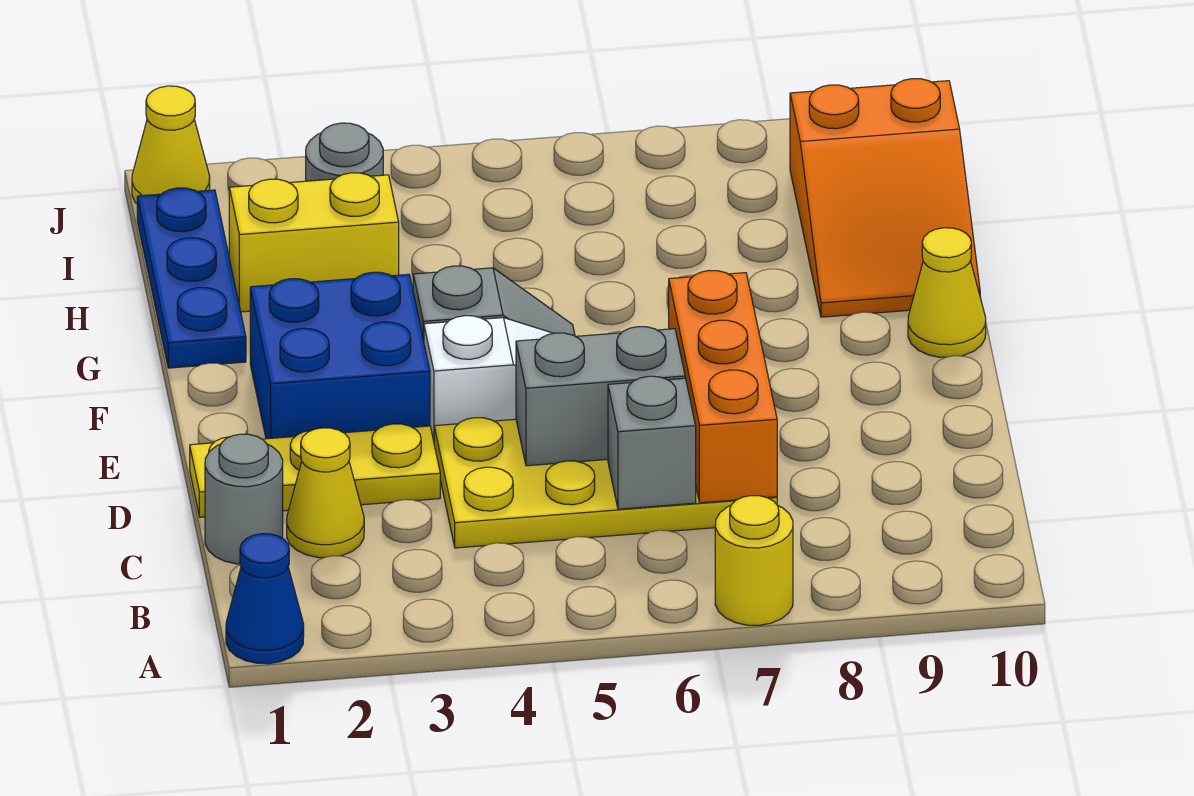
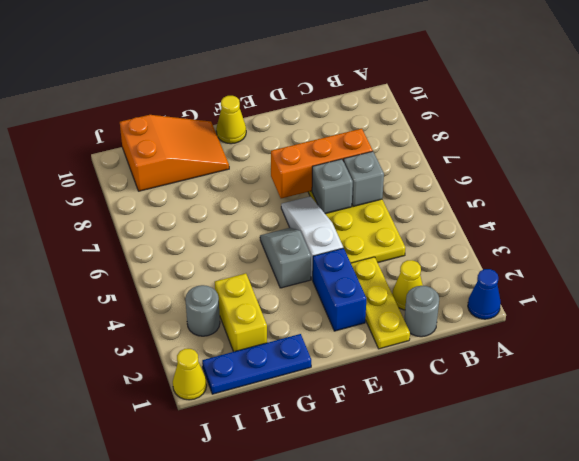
yellow round brick A7 level 1 -> none
grey brick D5:D6 level 2 -> grey brick D6 level 2
blue brick E2:F3 level 1 -> blue brick E2:E3 level 1

